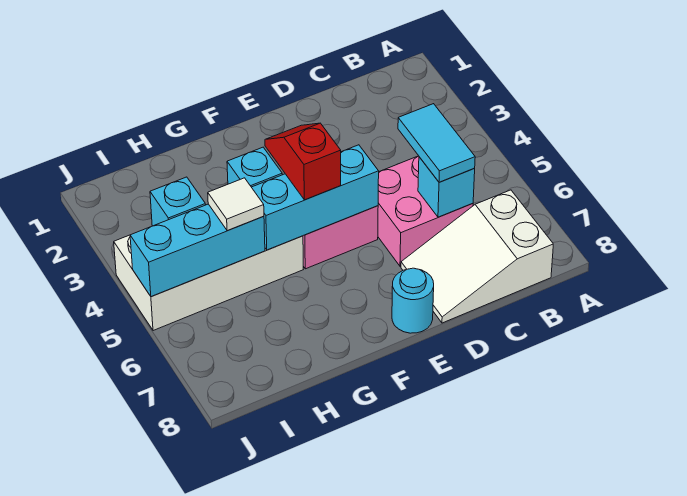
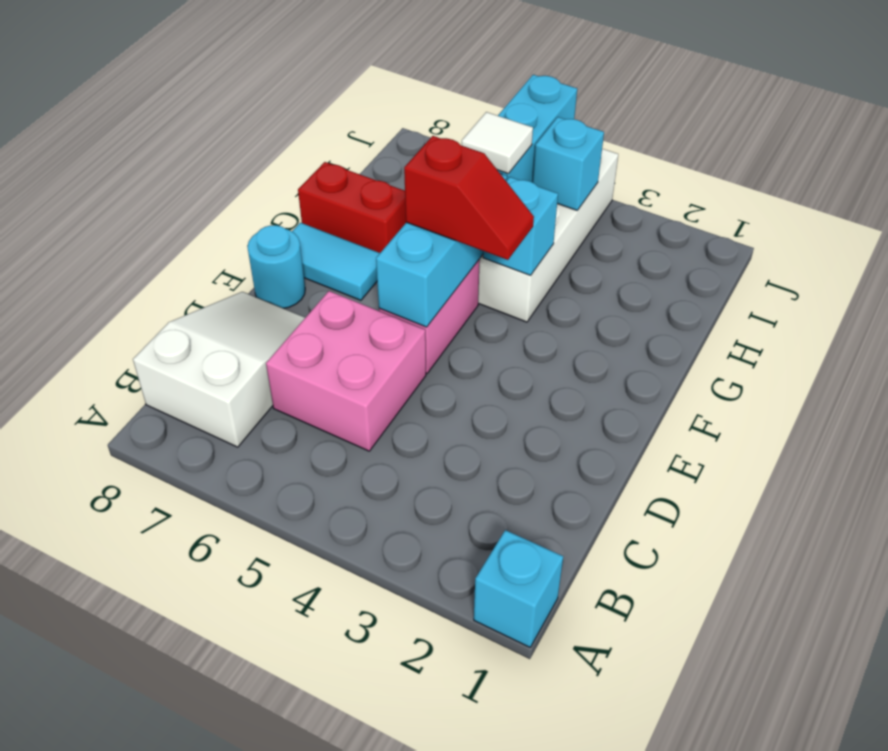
cyan tile C5:C6 level 3 -> cyan tile F7:F8 level 1
cyan brick C6 level 2 -> cyan brick A1 level 1
none -> red brick G7:G8 level 1

